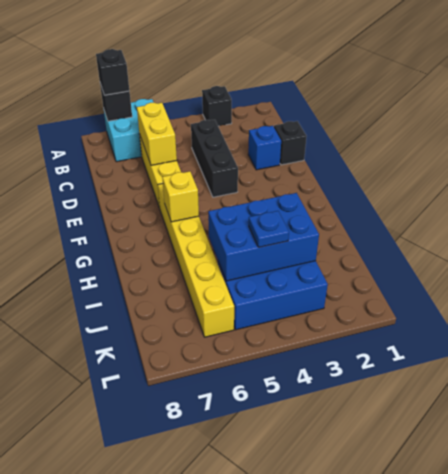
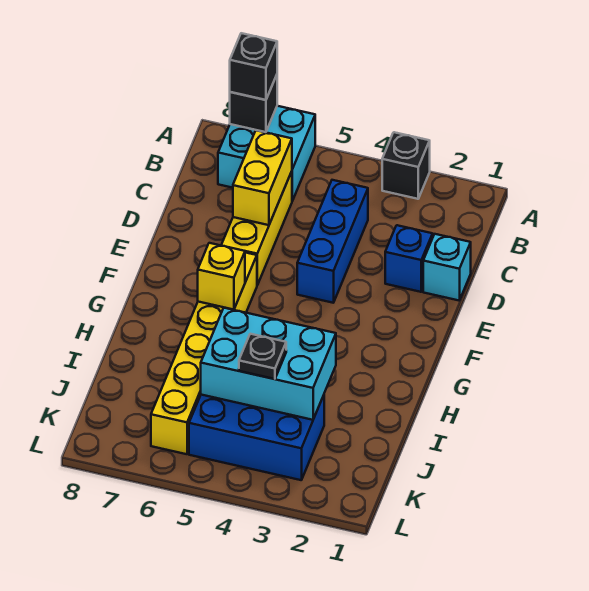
black brick C4:E4 level 1 -> blue brick C4:E4 level 1
black brick D1 level 1 -> cyan brick D1 level 1
blue brick I3:J5 level 2 -> cyan brick I3:J5 level 2
blue plate J4 level 3 -> black plate J4 level 3

